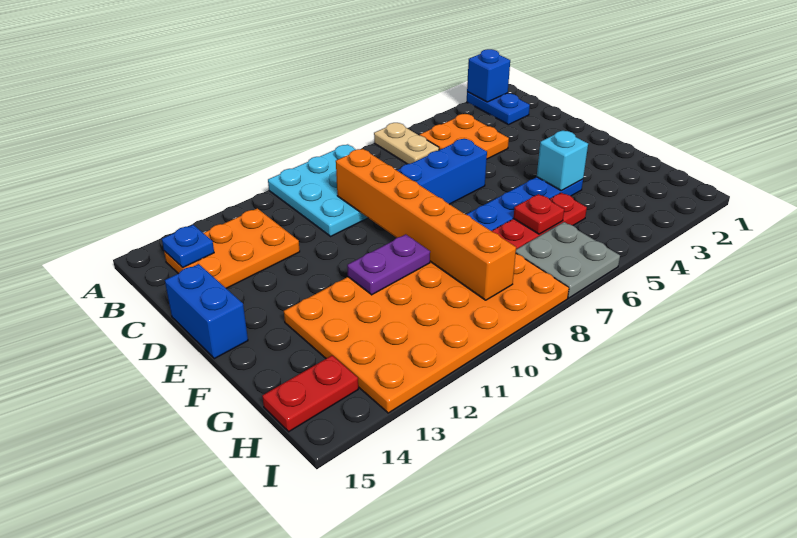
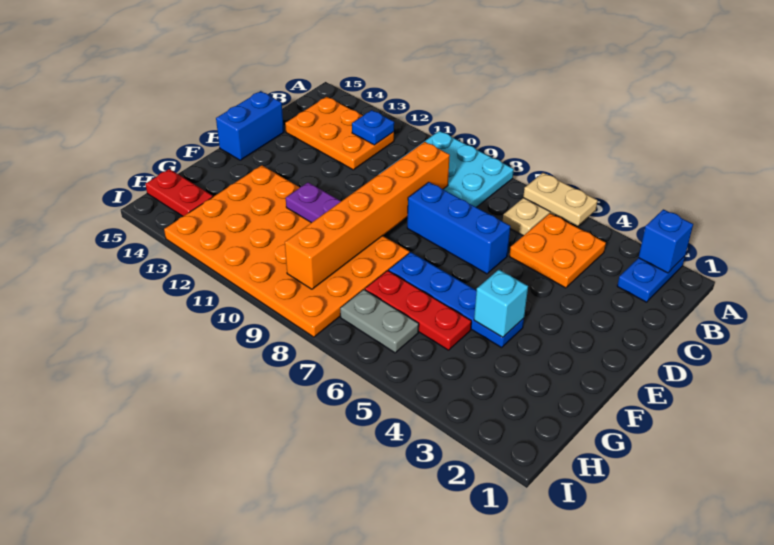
none -> tan plate A5:A6 level 2
blue plate B14 level 2 -> blue plate B12 level 2
red plate G6 level 2 -> none
grey plate H6:I7 level 1 -> grey plate H6:H7 level 1

